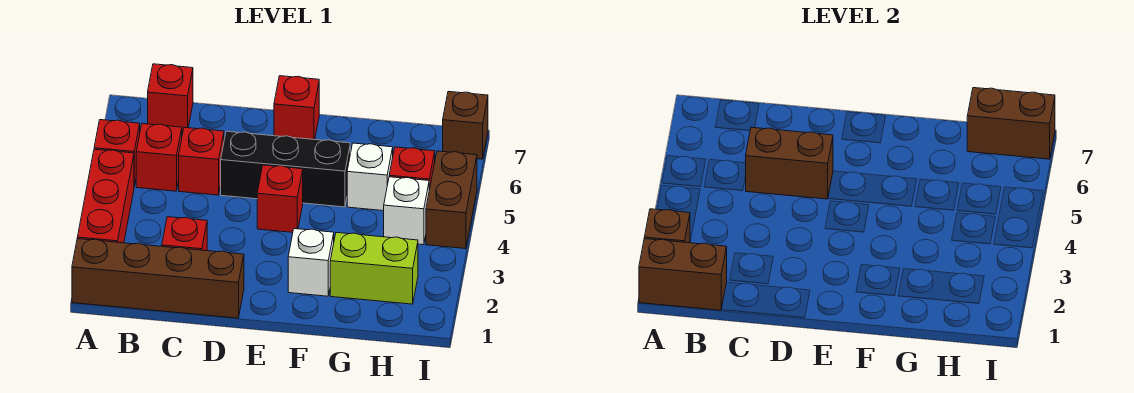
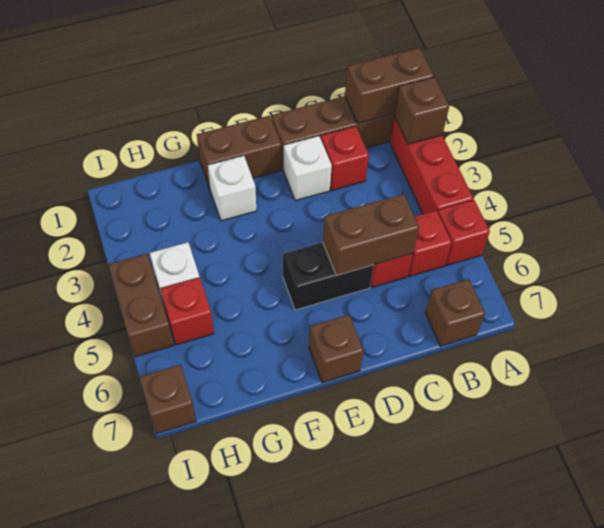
red brick B7 level 1 -> brown brick B7 level 1
black brick D5:F5 level 1 -> black brick D5:E5 level 1
red brick E4 level 1 -> none
red brick E7 level 1 -> brown brick E7 level 1
lime brick G2:H2 level 1 -> none
white brick G5 level 1 -> white brick D2 level 1
brown brick H7:I7 level 2 -> brown brick E1:F1 level 1

